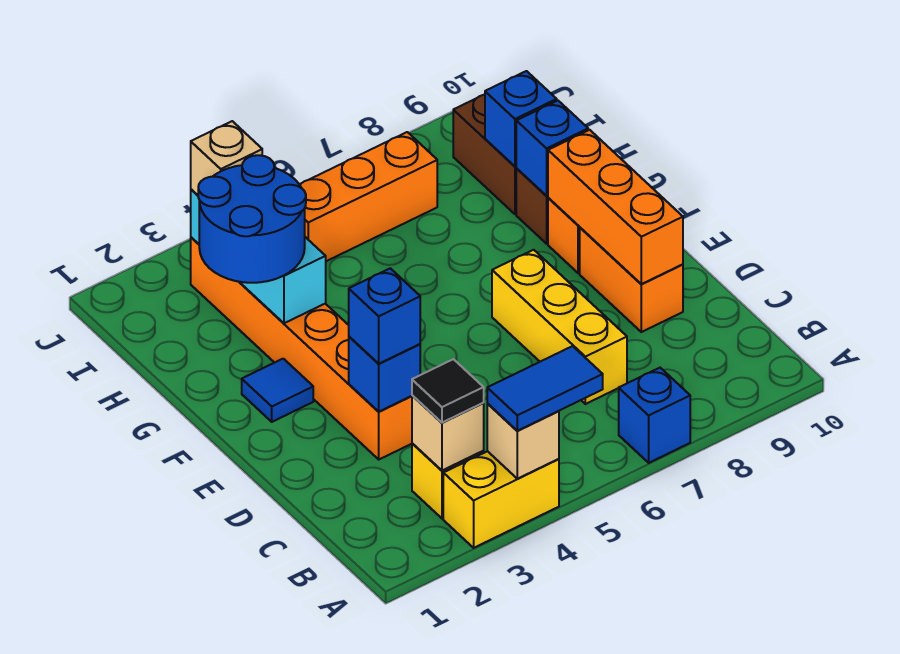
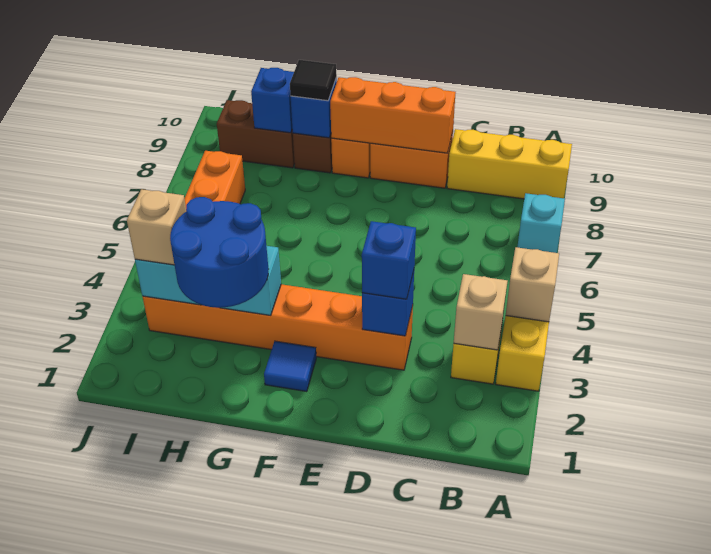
blue tile A4:A5 level 3 -> none
blue brick A7 level 1 -> cyan brick A7 level 1
black tile B3 level 3 -> black tile G9 level 3
yellow brick C7:E7 level 1 -> yellow brick A9:C9 level 1

